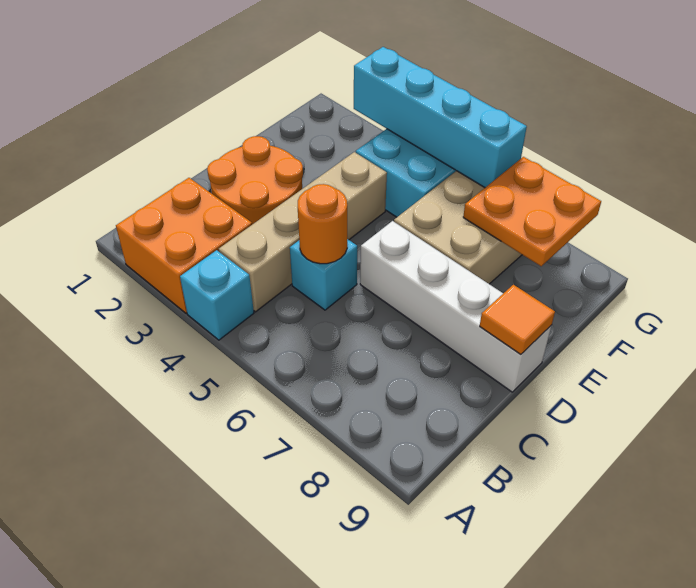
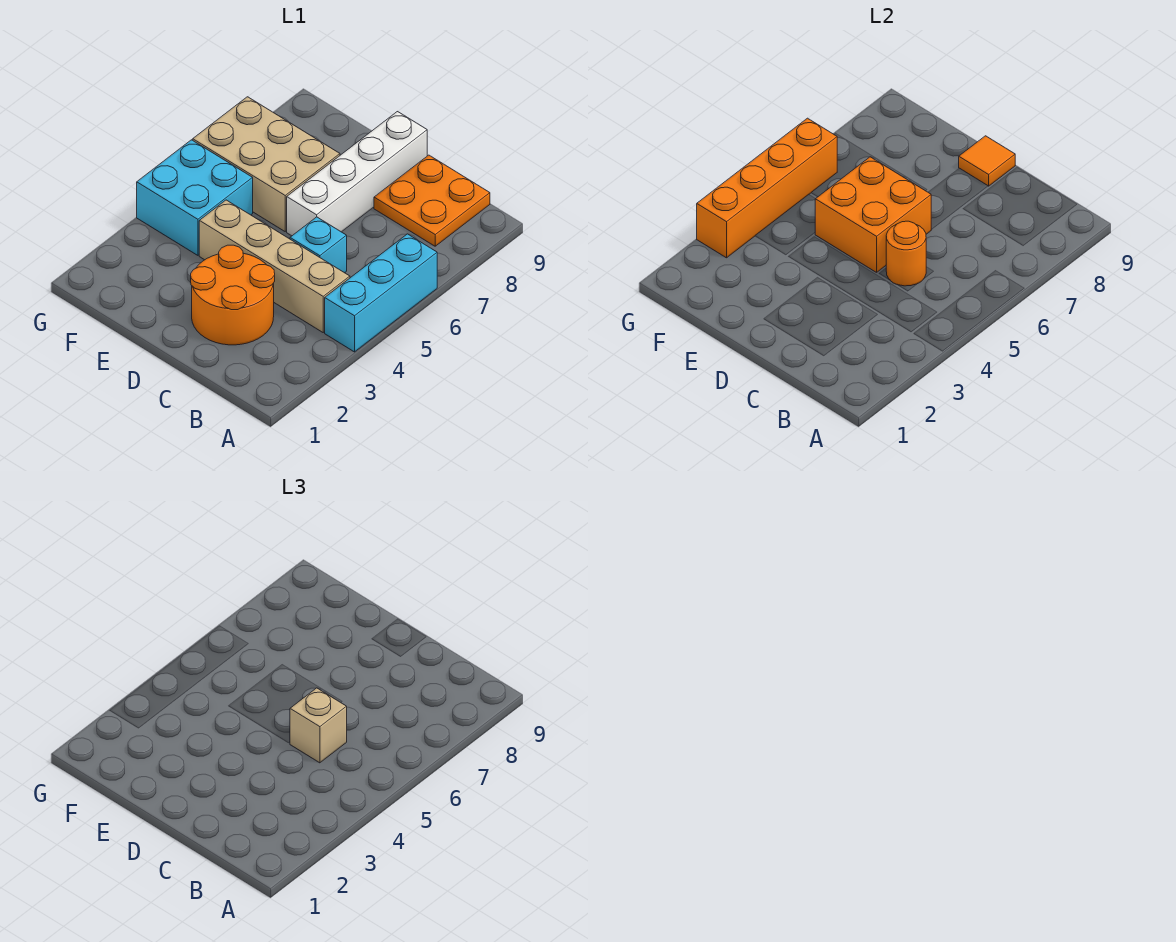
orange brick A2:B3 level 1 -> orange brick D5:E6 level 2
cyan brick A4 level 1 -> cyan brick A4:A6 level 1
none -> tan brick C5 level 3
orange plate F7:G8 level 2 -> orange plate B8:C9 level 1
cyan brick G3:G6 level 2 -> orange brick G3:G6 level 2

